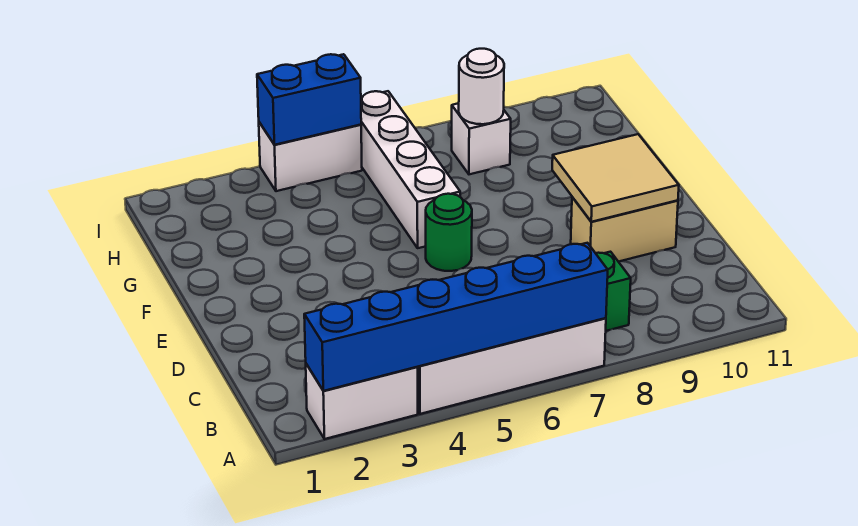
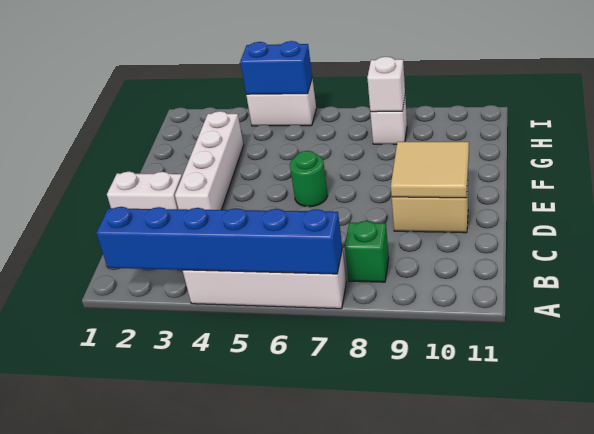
white brick A2:A3 level 1 -> white brick D1:D2 level 1
white brick F6:I6 level 1 -> white brick D3:G3 level 1
white round brick H8 level 2 -> white brick H8 level 2

